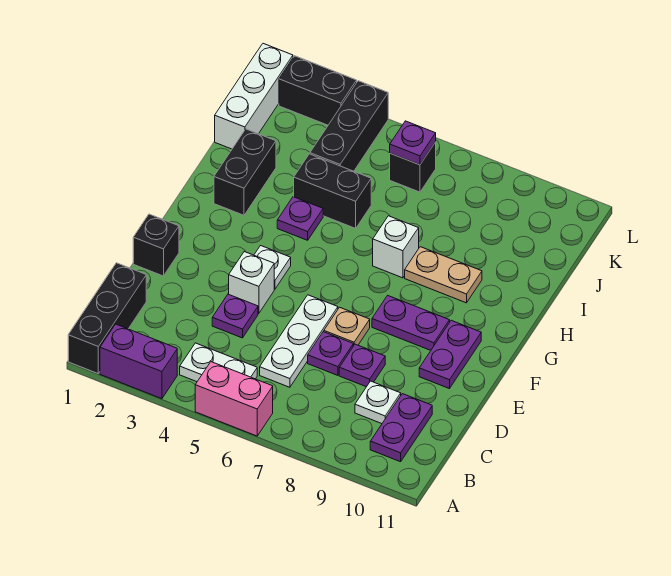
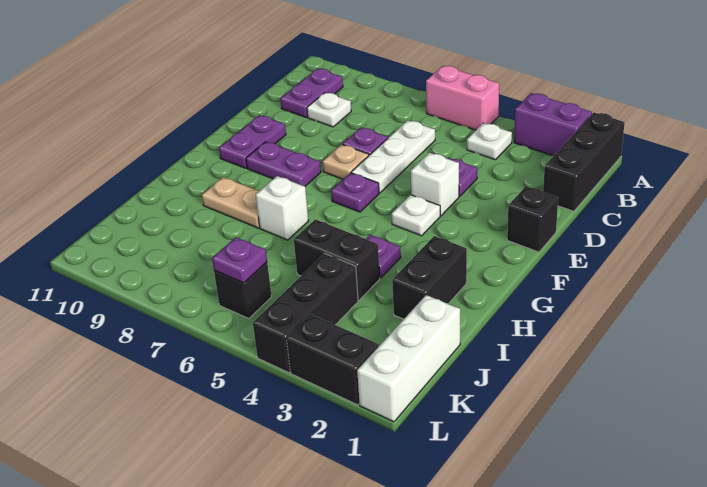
white plate B4:B5 level 1 -> white plate B4 level 1
purple plate D8 level 1 -> purple plate F6 level 1

